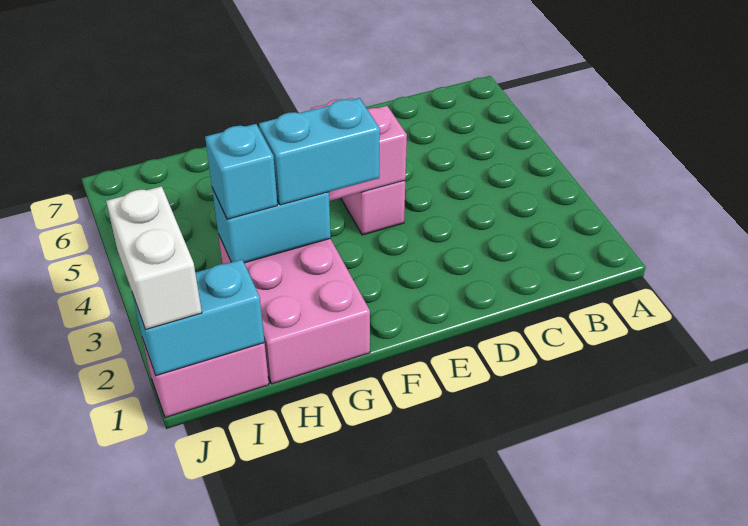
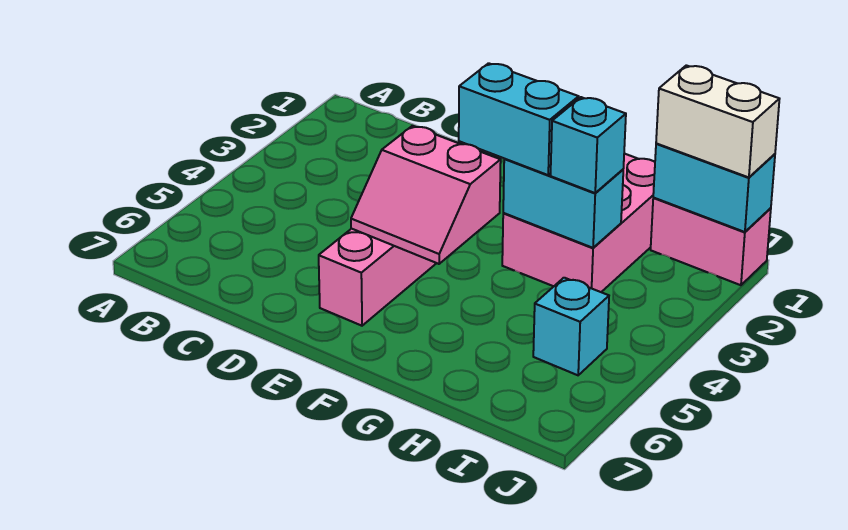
none -> cyan brick I5 level 1
white brick J1:J2 level 3 -> white brick I1:J1 level 3

